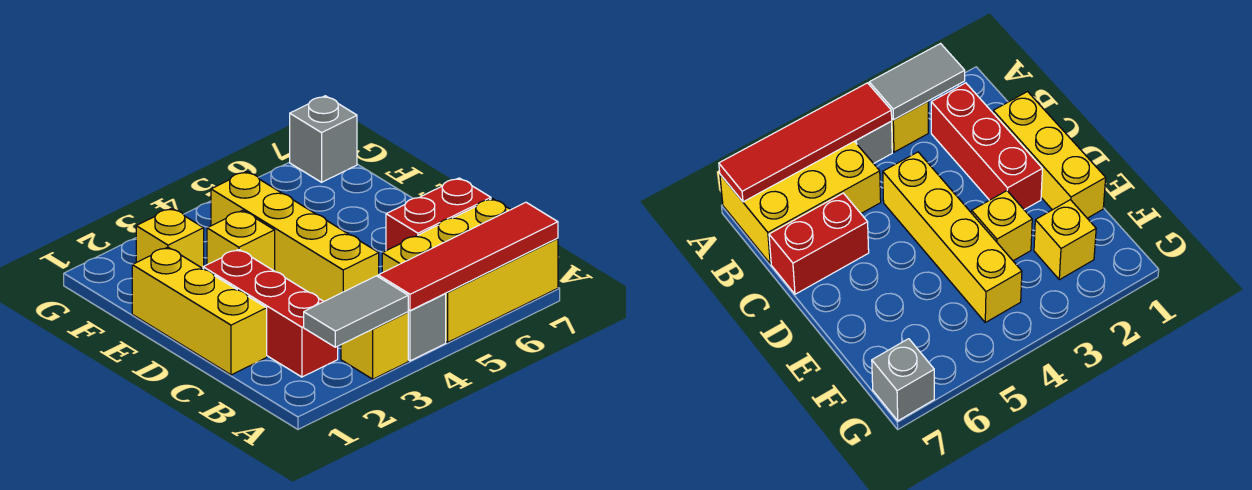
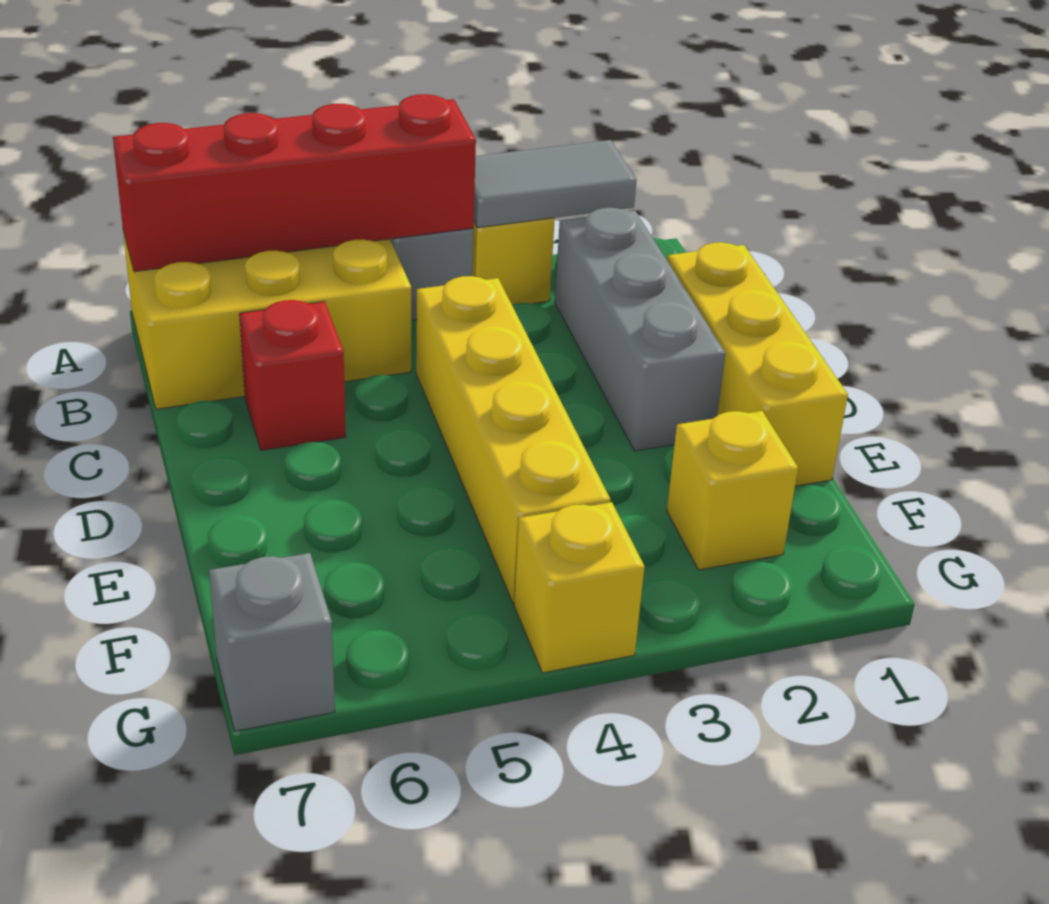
red tile A4:A7 level 2 -> red brick A4:A7 level 2
red brick B2:D2 level 1 -> grey brick B2:D2 level 1
red brick C6:C7 level 1 -> red brick C6 level 1
yellow brick E3 level 1 -> yellow brick G4 level 1

